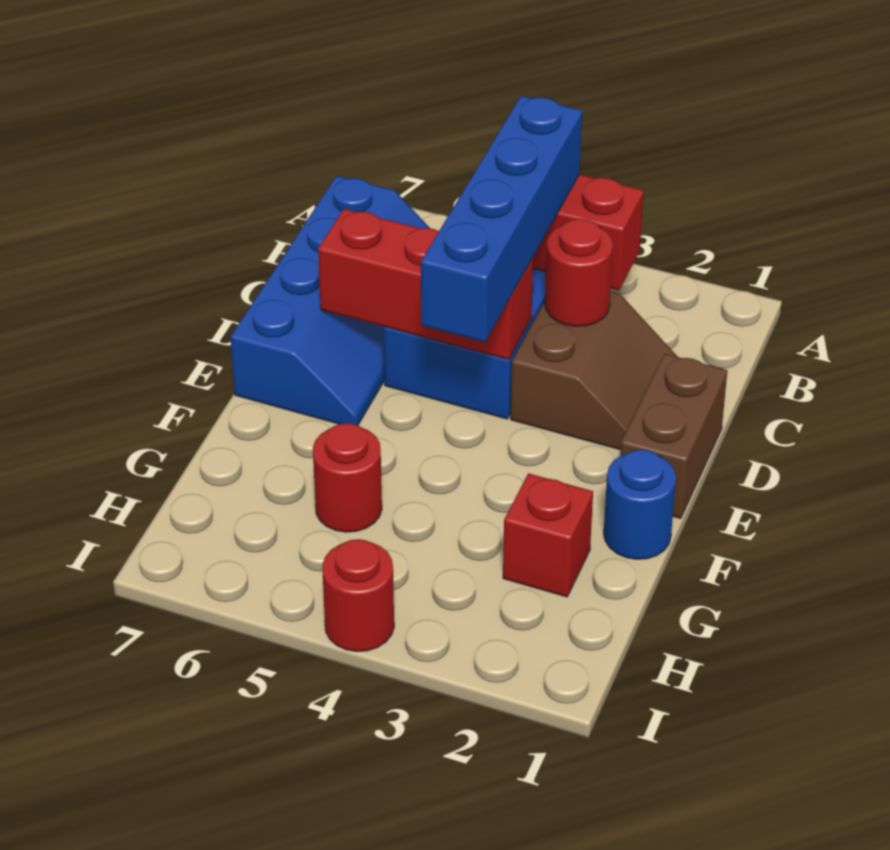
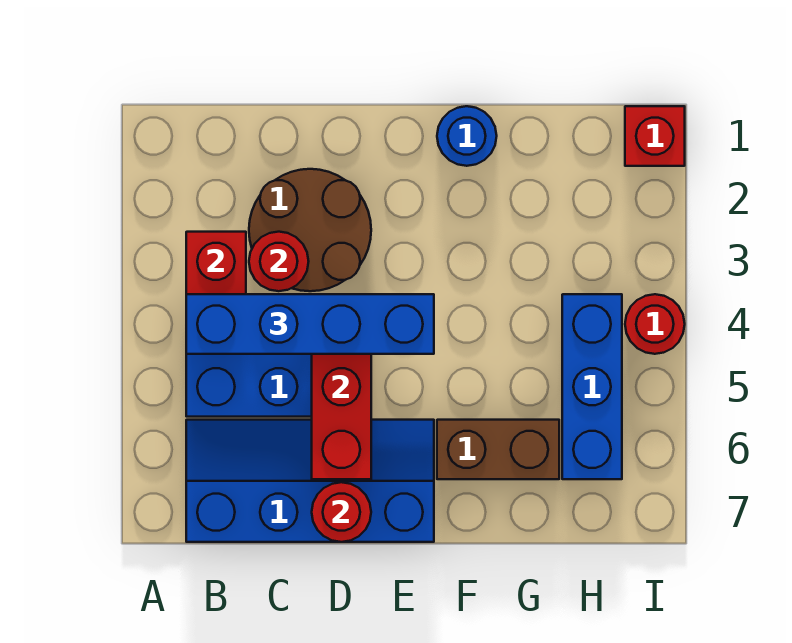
brown slope C2:D3 level 1 top 3 -> brown round brick C2:D3 level 1
brown brick D1:E1 level 1 -> brown brick F6:G6 level 1
red brick G2 level 1 -> red brick I1 level 1
red round brick G5 level 1 -> red round brick D7 level 2
none -> blue brick H4:H6 level 1

